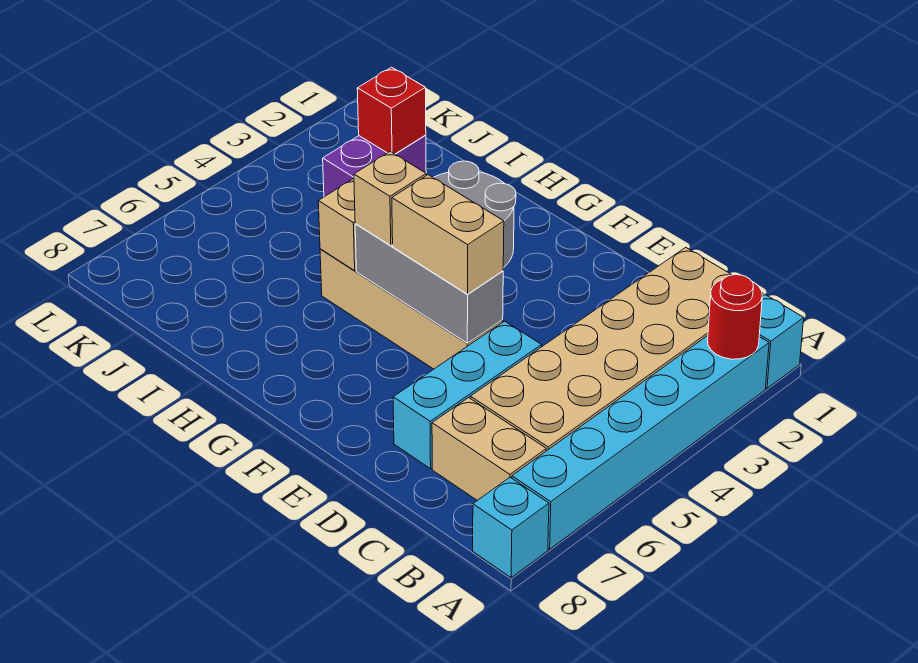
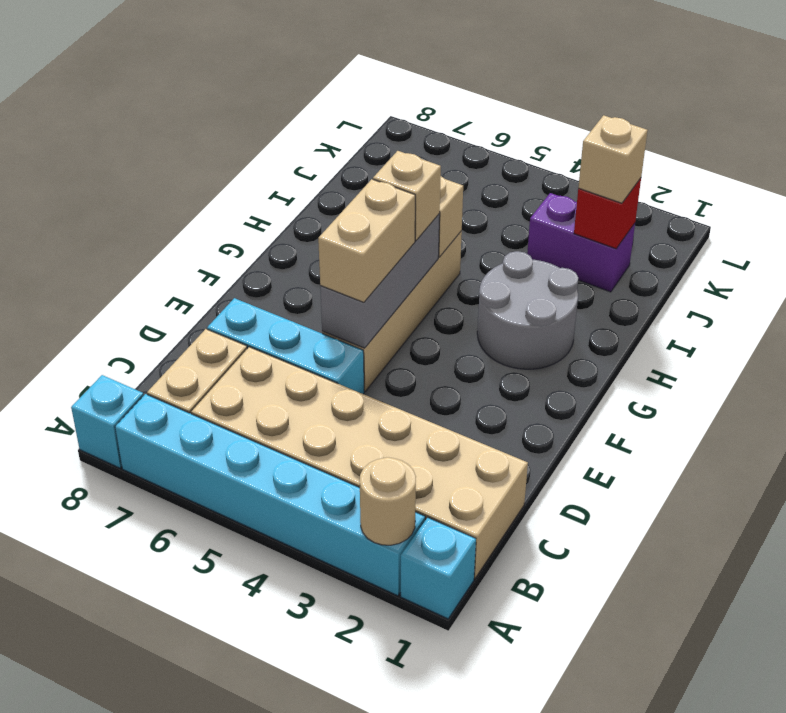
red round brick A2 level 2 -> tan round brick A2 level 2
none -> tan brick J2 level 3

